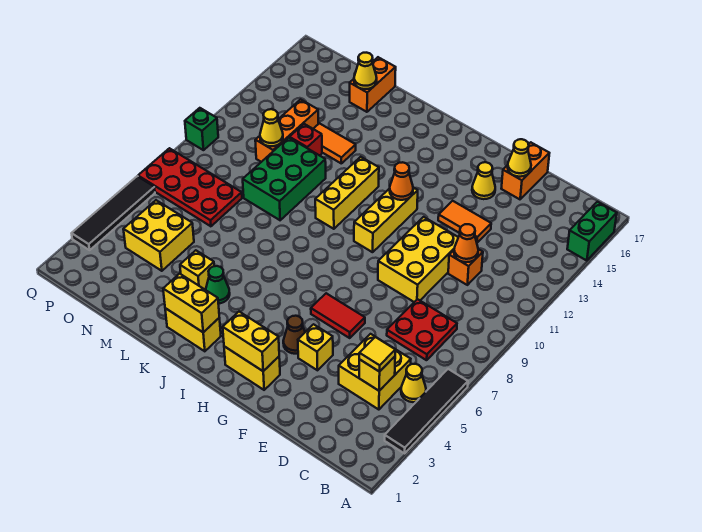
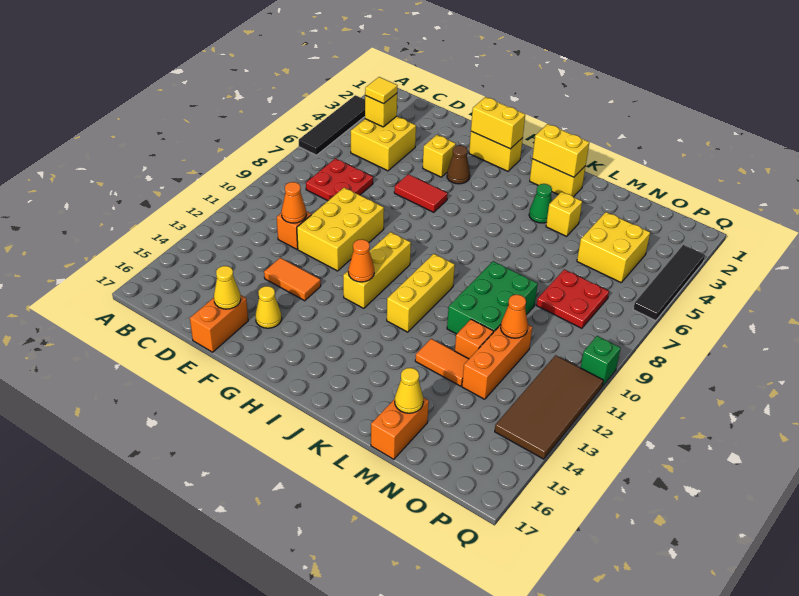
green brick A15:A16 level 1 -> none
yellow cone B5 level 1 -> none
red brick M12 level 1 -> orange brick M12 level 1
red plate N7:Q8 level 1 -> red plate N7:O8 level 1
yellow cone N11 level 2 -> orange cone N11 level 2
none -> brown tile P11:Q14 level 1

